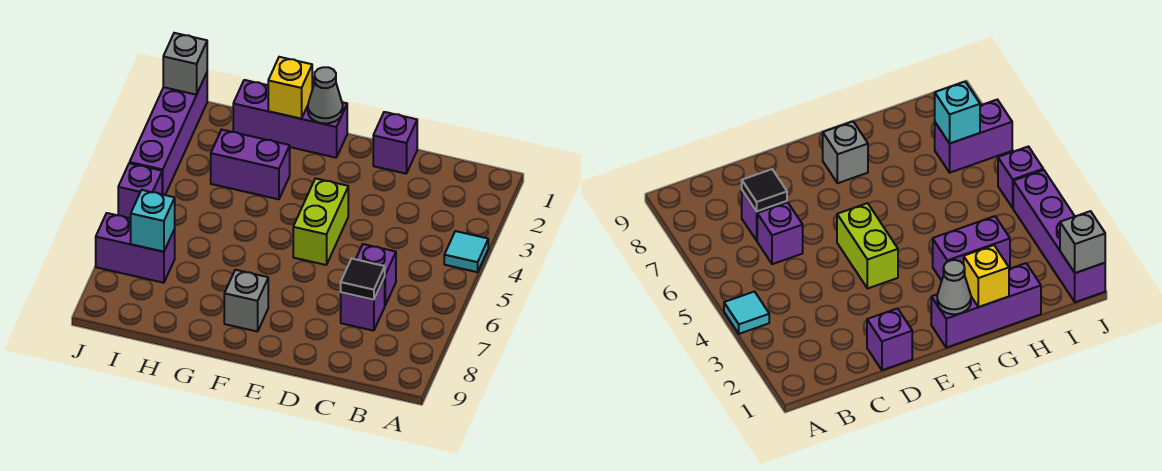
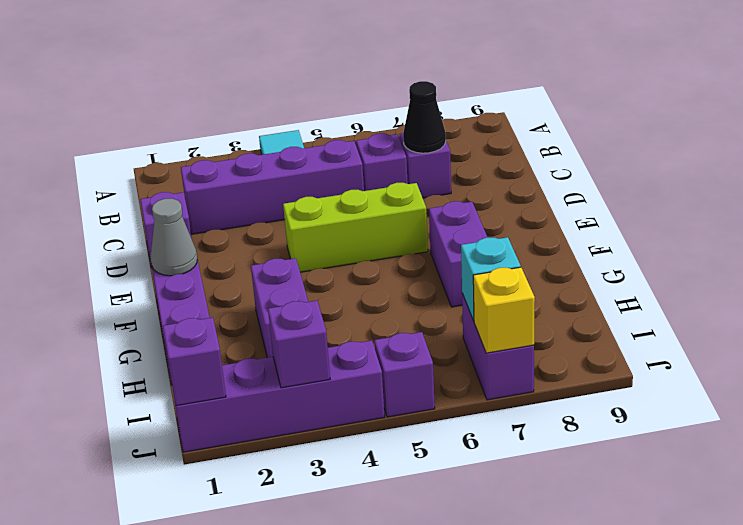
none -> purple brick C2:C5 level 1
black tile C7 level 2 -> black cone C7 level 2
lime brick E4:E5 level 1 -> lime brick E4:E6 level 1
none -> purple brick F7:G7 level 1
grey brick F8 level 1 -> none
yellow brick G1 level 2 -> yellow brick J7 level 2
grey brick J1 level 2 -> purple brick J1 level 2
none -> purple brick J3 level 2

